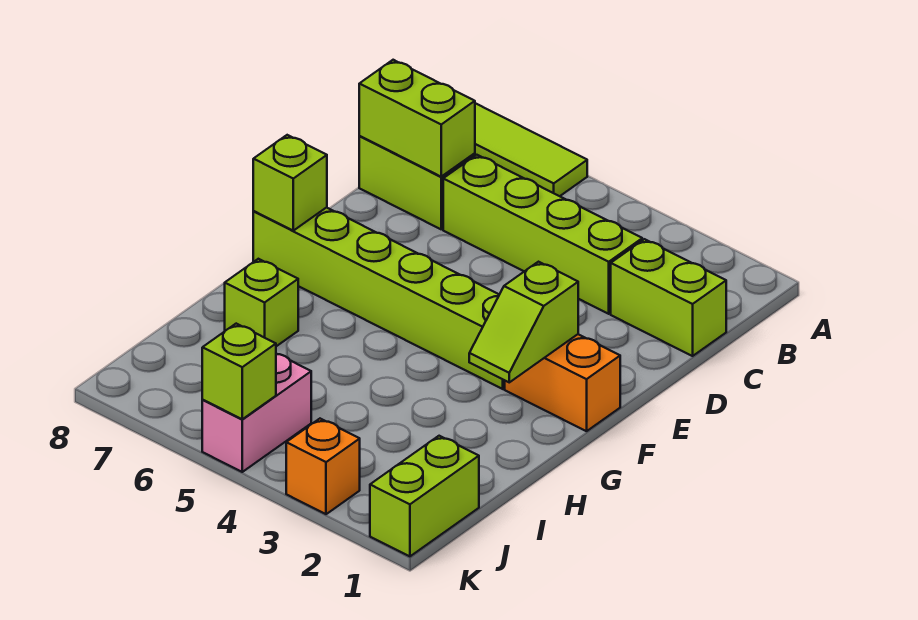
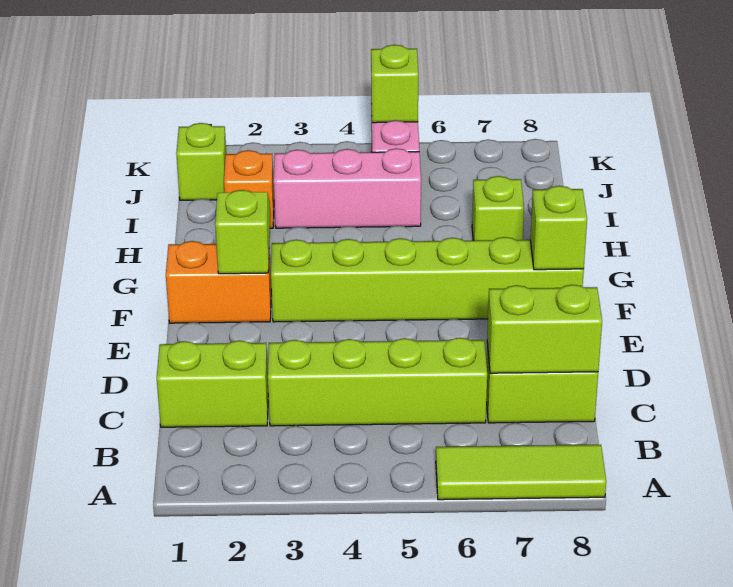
none -> pink brick I3:I5 level 1
lime brick J1:K1 level 1 -> lime brick J1 level 1
orange brick K3 level 1 -> orange brick I2 level 1

